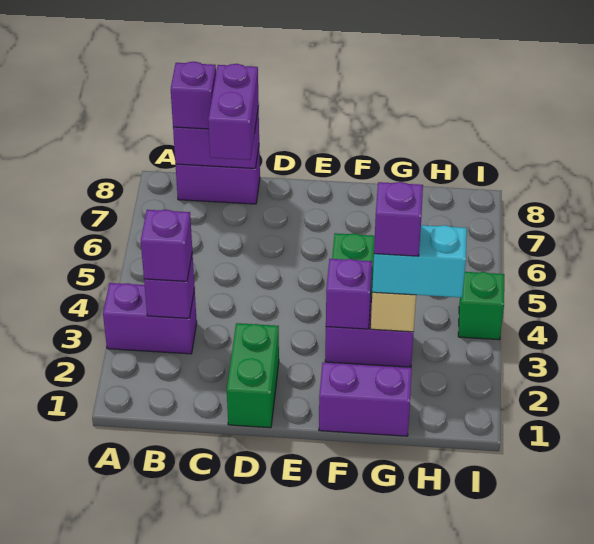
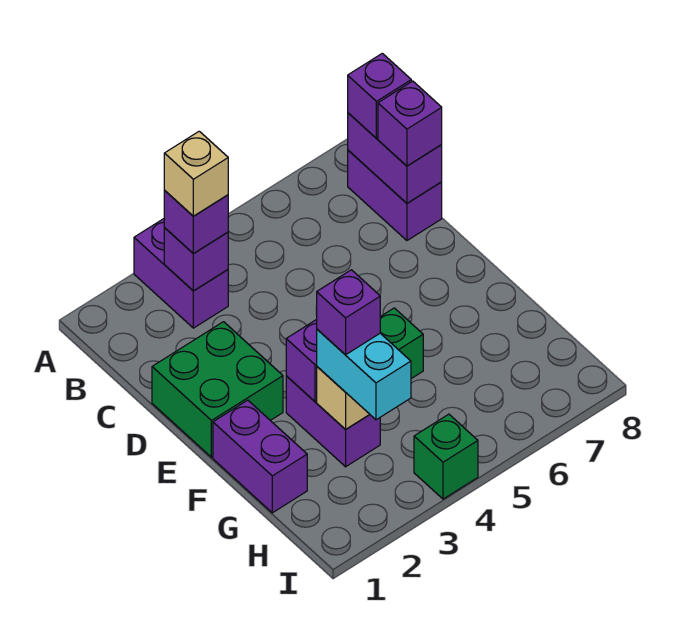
none -> tan brick B3 level 4
purple brick C7:C8 level 3 -> purple brick C8 level 3
green brick D1:D2 level 1 -> green brick D1:E2 level 1

